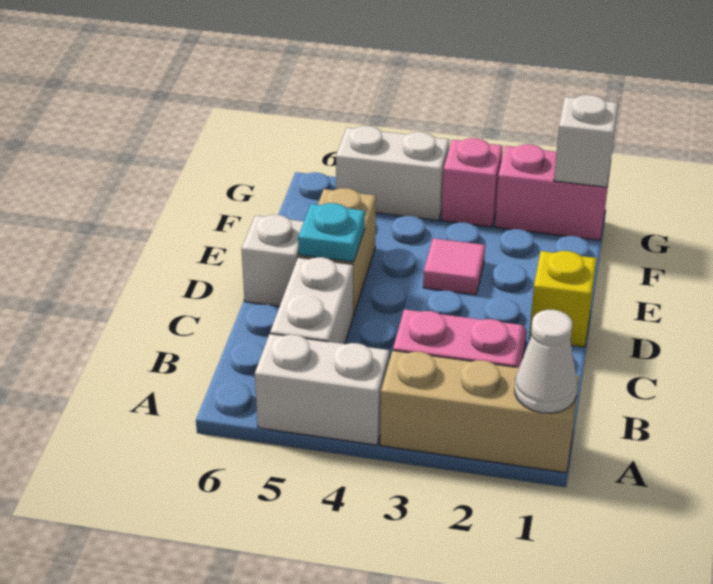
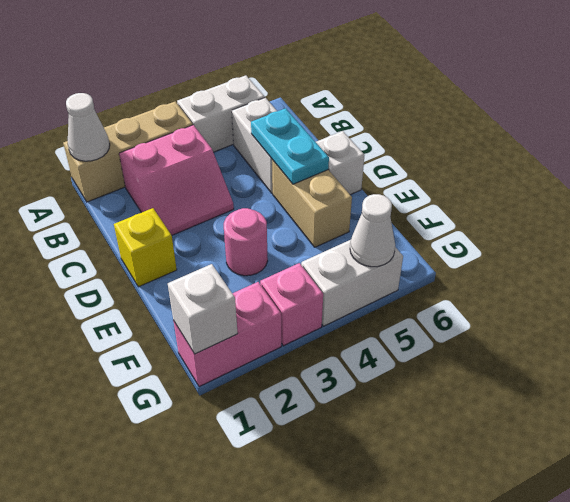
cyan plate D5 level 2 -> cyan plate C5:D5 level 2
pink tile E3 level 1 -> pink round brick E3 level 1
none -> white cone G5 level 2

